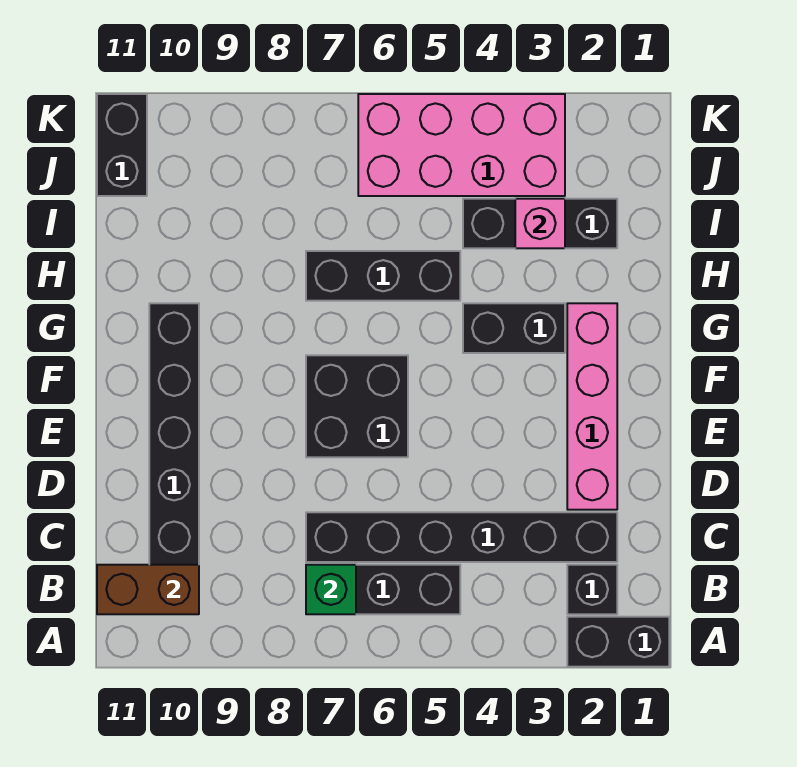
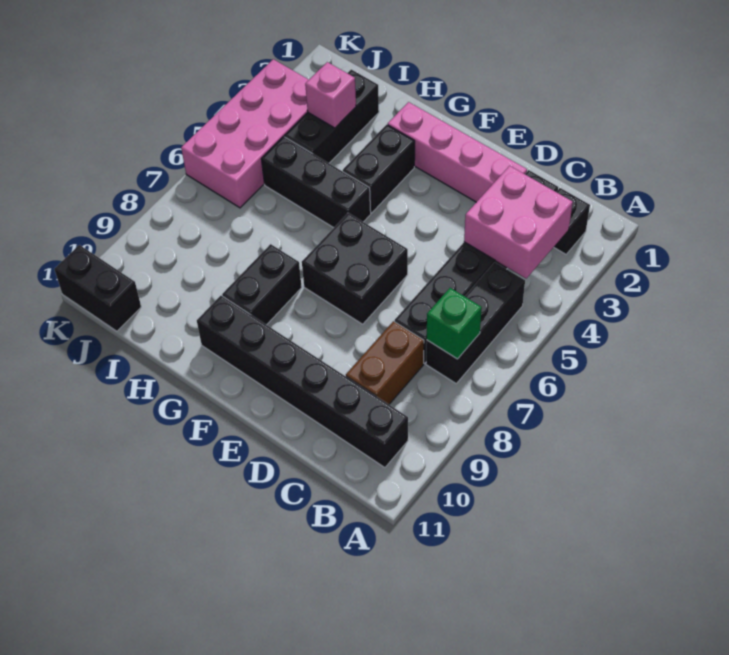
black brick A1:A2 level 1 -> black brick G8:G9 level 1
none -> pink brick B3:C4 level 2
brown brick B10:B11 level 2 -> brown brick C8:C9 level 1
black brick H5:H7 level 1 -> black brick G5:I5 level 1

